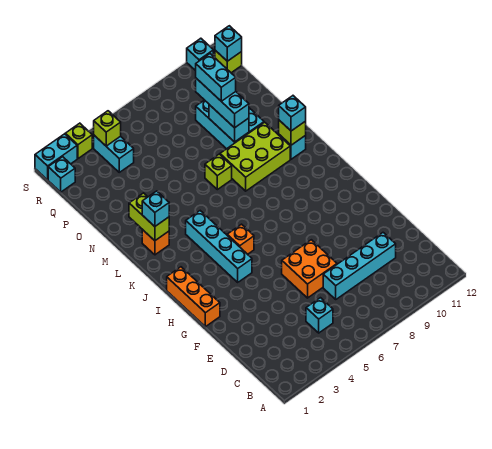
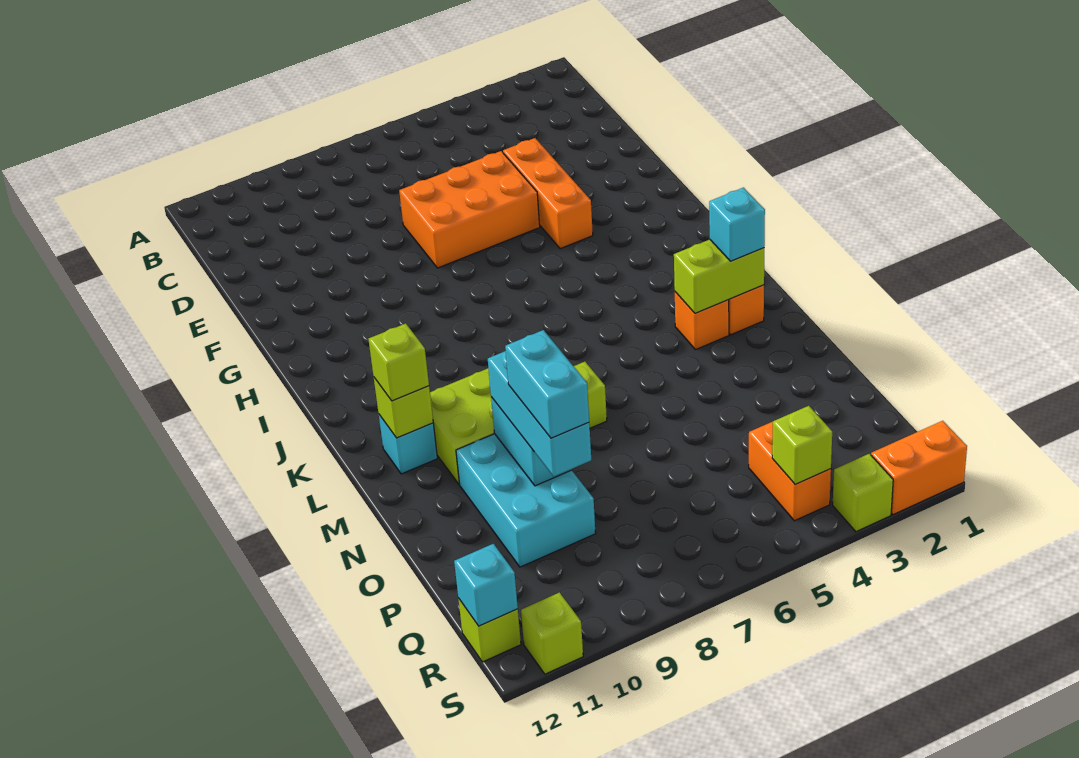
cyan brick C5 level 1 -> none
cyan brick D7:D10 level 1 -> none
orange brick E6:F7 level 1 -> orange brick E5:F7 level 1
orange brick G1:I1 level 1 -> orange brick E4:G4 level 1
cyan brick H4:K4 level 1 -> none
orange brick I5 level 1 -> orange brick L3 level 1
lime brick L2:M2 level 2 -> lime brick L2:L3 level 2
cyan brick L11 level 3 -> lime brick L11 level 3
cyan brick Q4:R4 level 1 -> orange brick Q4:R4 level 1
cyan brick R1 level 1 -> none
cyan brick S1:S2 level 1 -> orange brick S1:S2 level 1
cyan brick S11 level 1 -> lime brick S11 level 1

